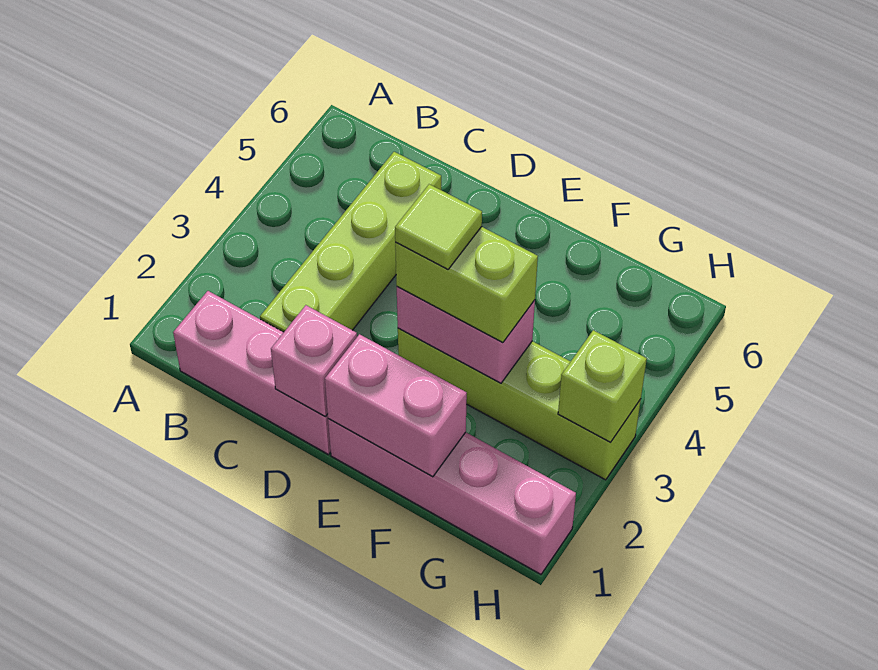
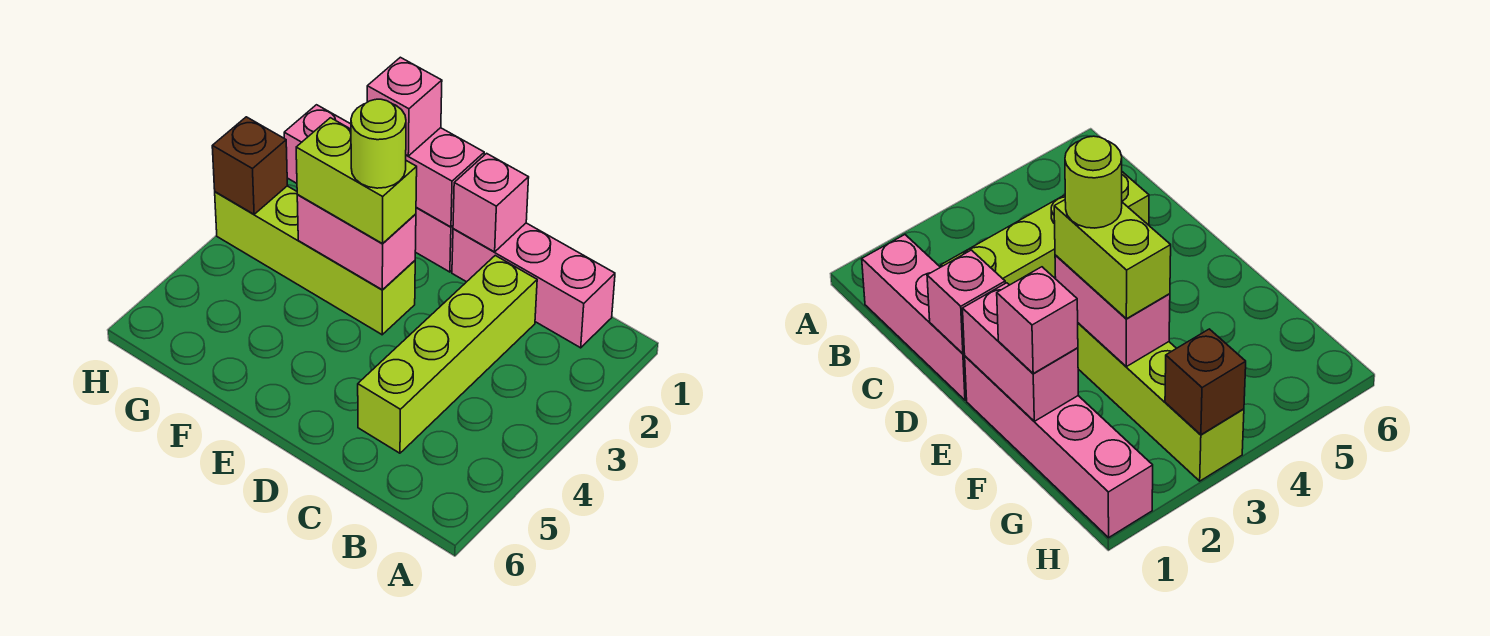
lime tile E3 level 4 -> lime round brick E3 level 4
none -> pink brick F1 level 3
lime brick H3 level 2 -> brown brick H3 level 2

